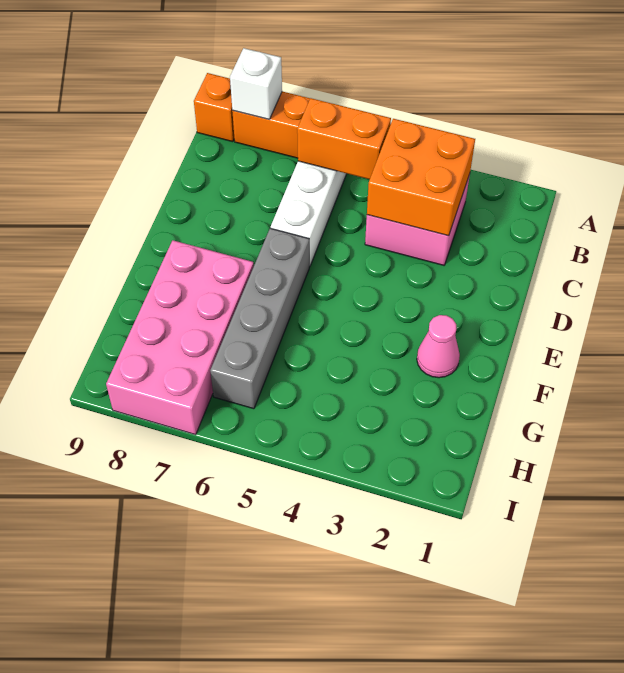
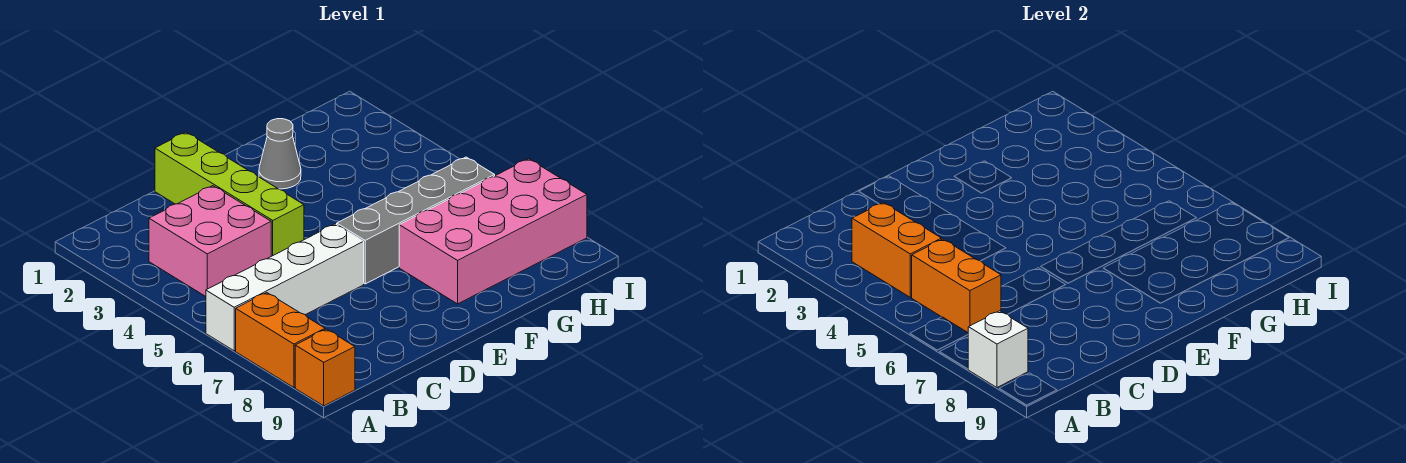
orange brick B3:C4 level 2 -> orange brick B3:B4 level 2
none -> lime brick D1:D4 level 1
pink cone F2 level 1 -> grey cone F2 level 1

